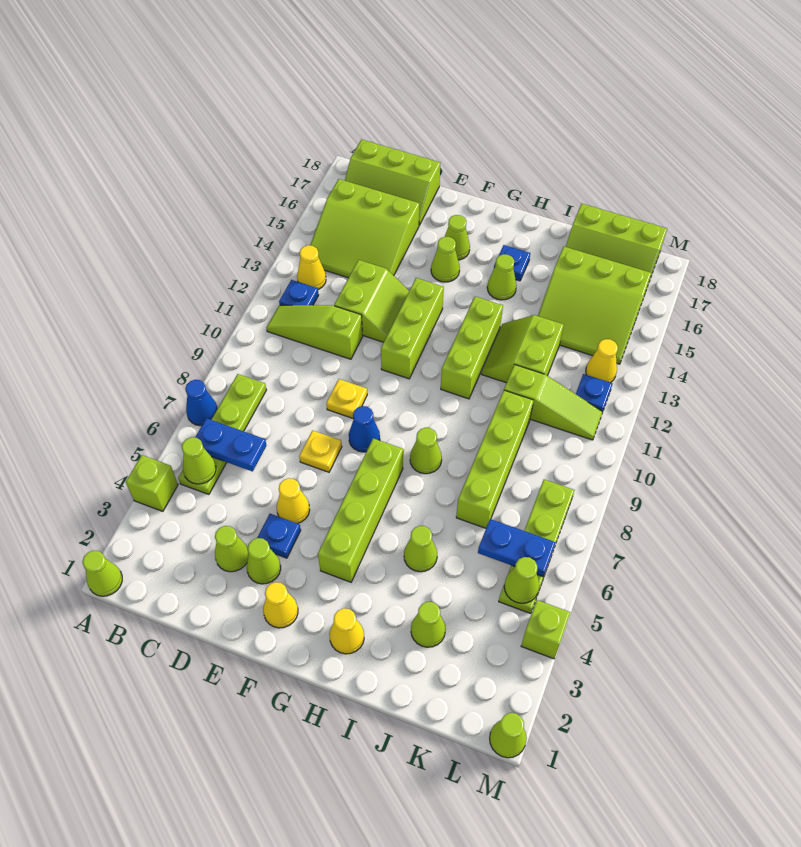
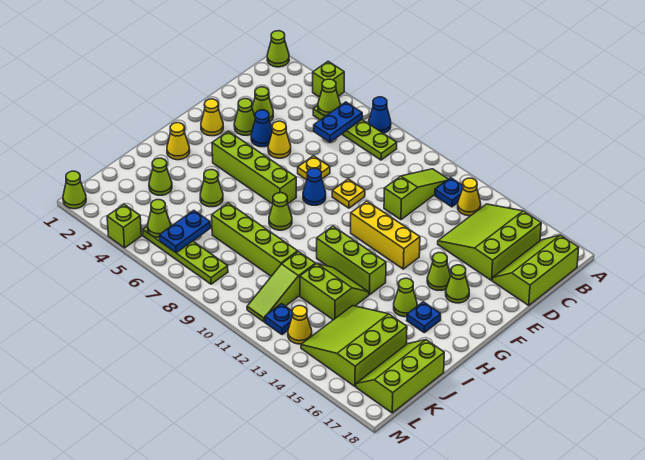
lime slope D12:E13 level 1 top D -> none
blue plate E4 level 1 -> blue cone E4 level 1
lime brick F11:F13 level 1 -> yellow brick F11:F13 level 1

